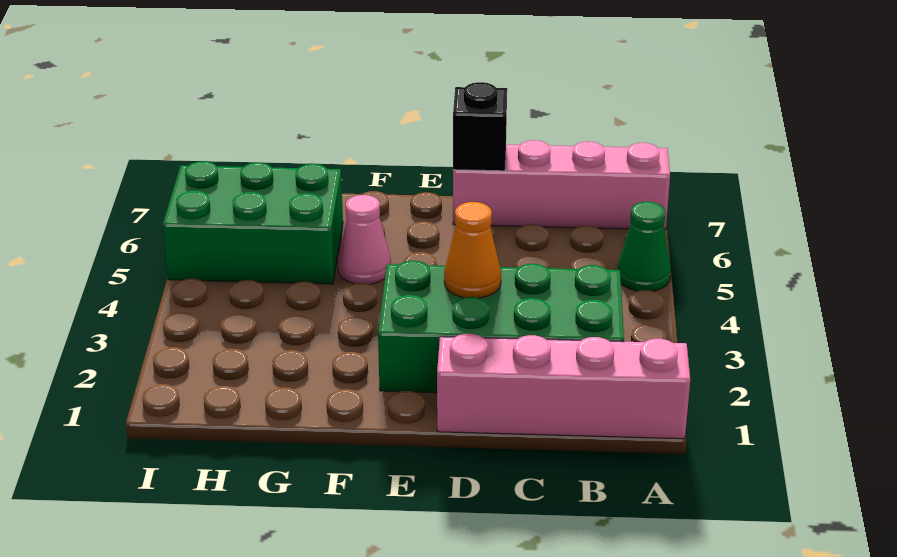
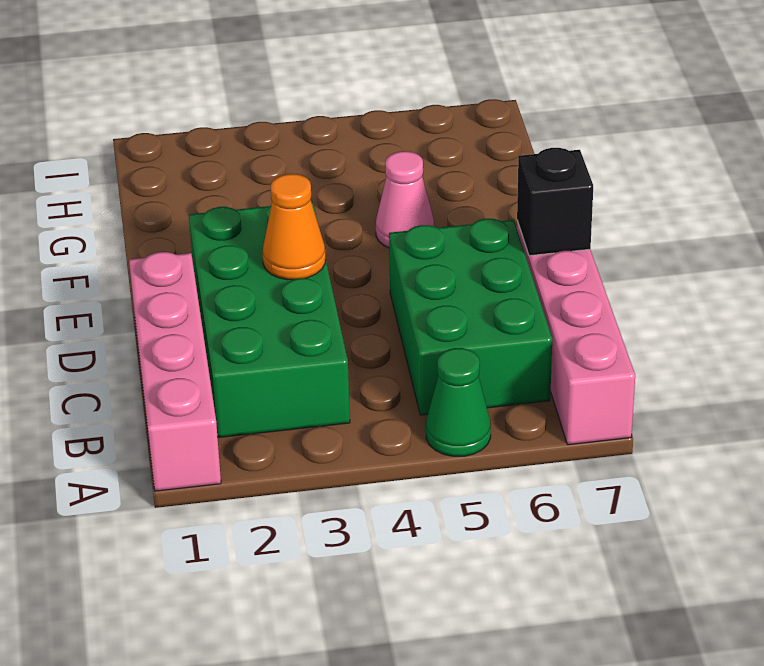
green brick G5:I6 level 1 -> green brick B5:D6 level 1

